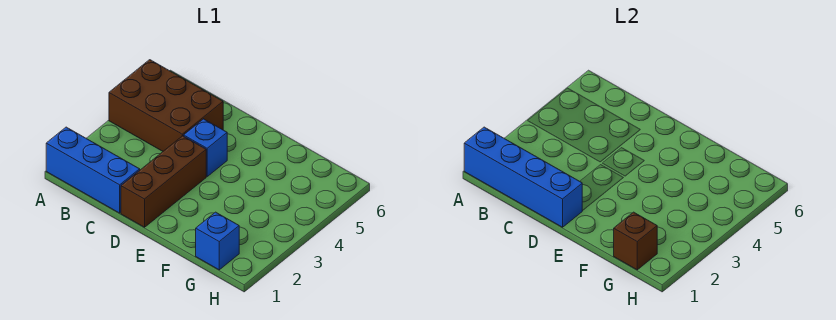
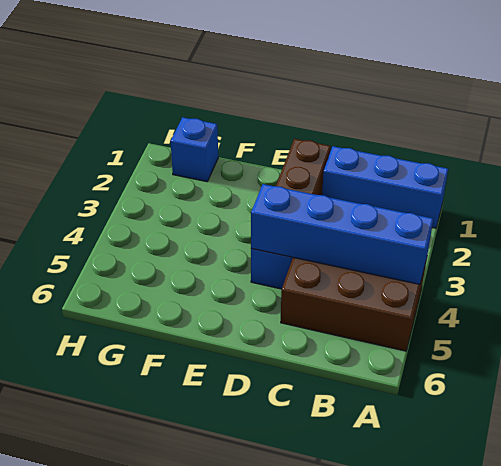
blue brick A1:D1 level 2 -> blue brick A4:D4 level 2
brown brick G1 level 2 -> none

